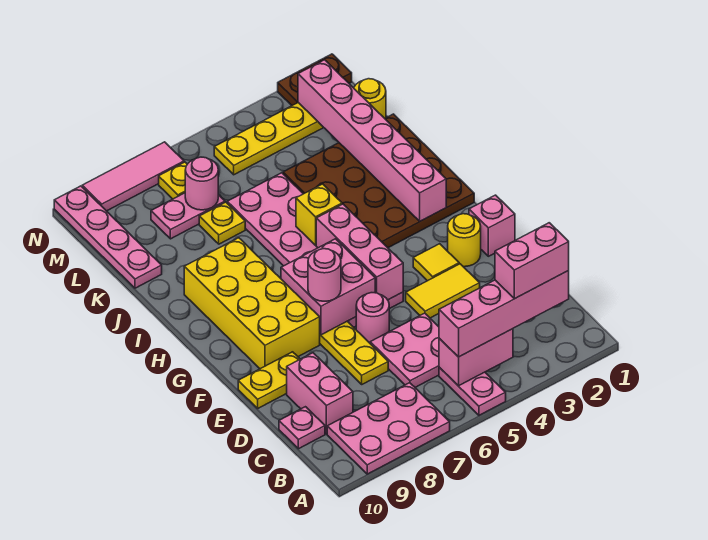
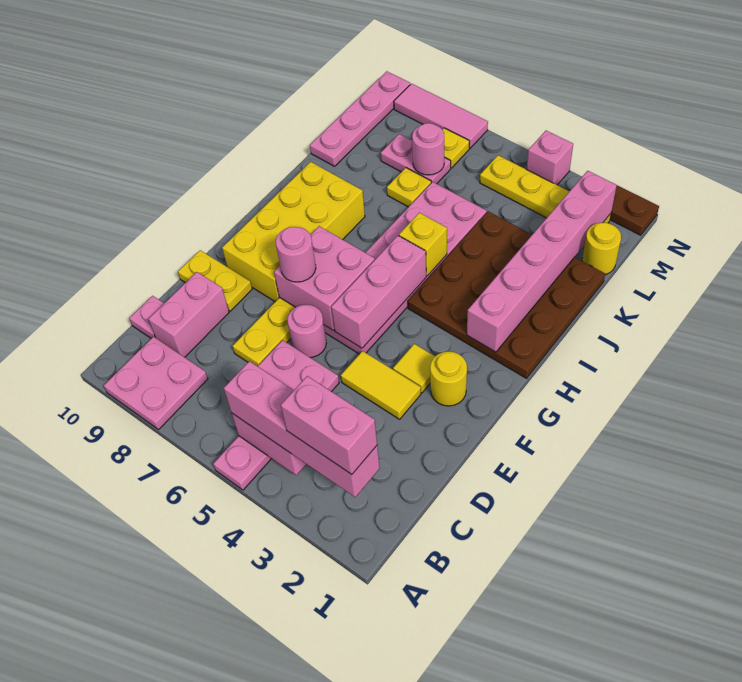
pink plate A7:B9 level 1 -> pink plate A8:B9 level 1
pink brick F1 level 1 -> pink brick N4 level 1

